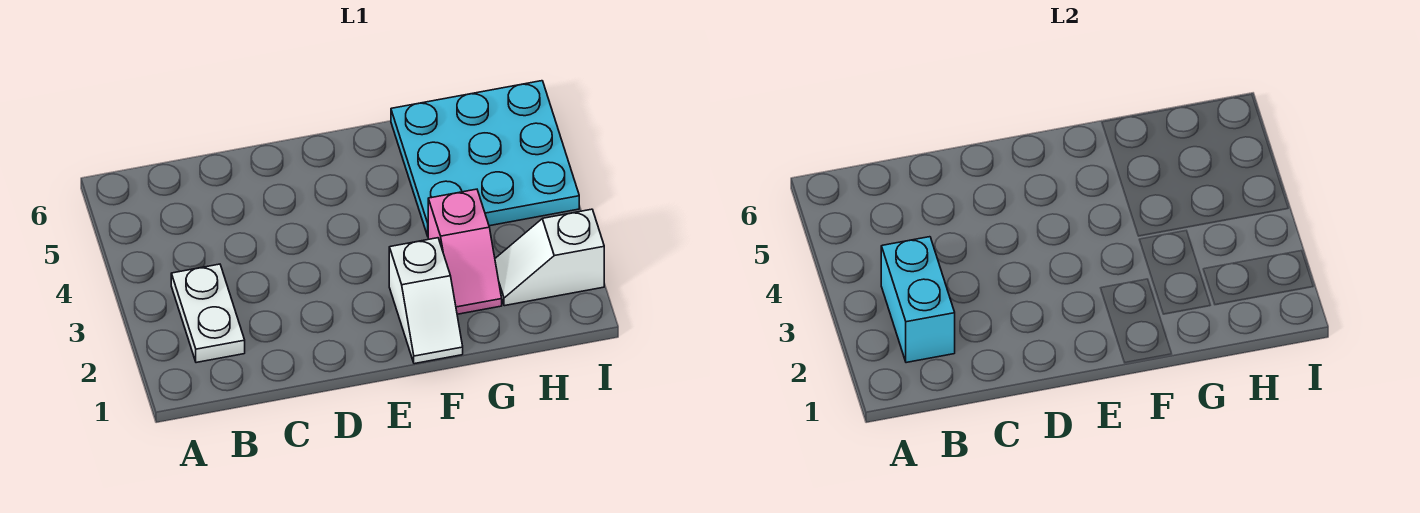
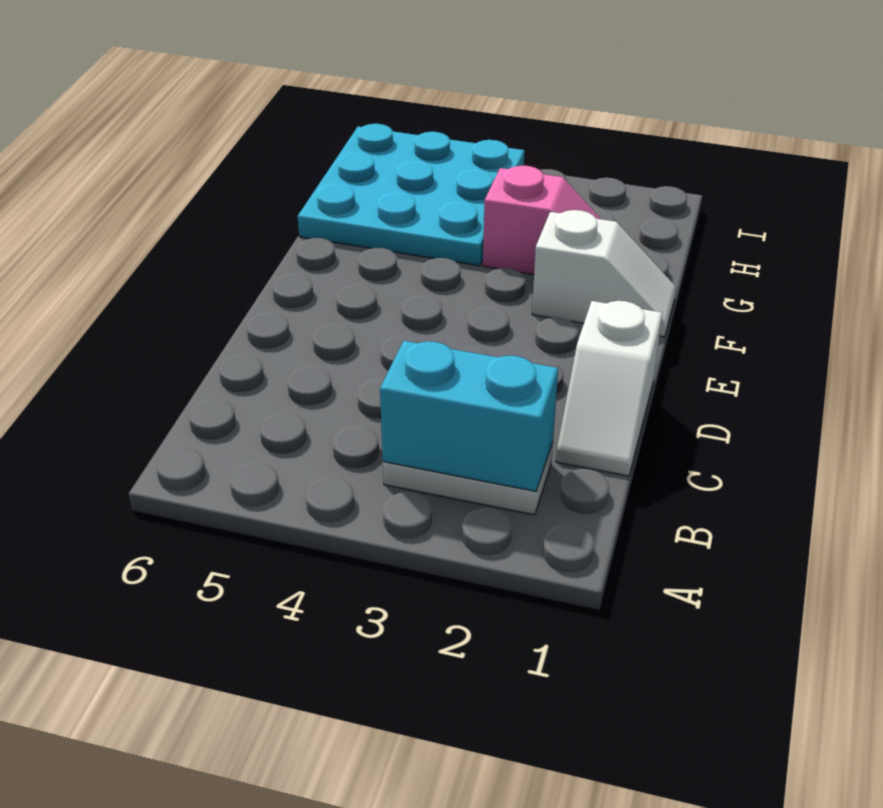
white slope H2:I2 level 1 top I -> white slope C1:D1 level 1 top D

